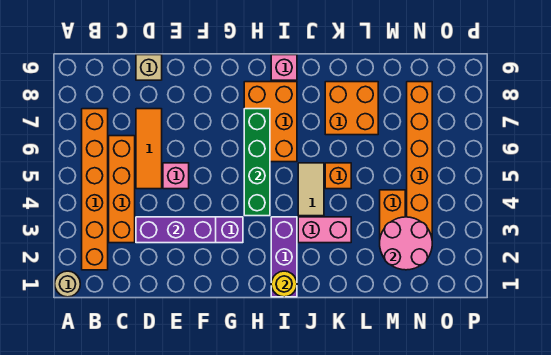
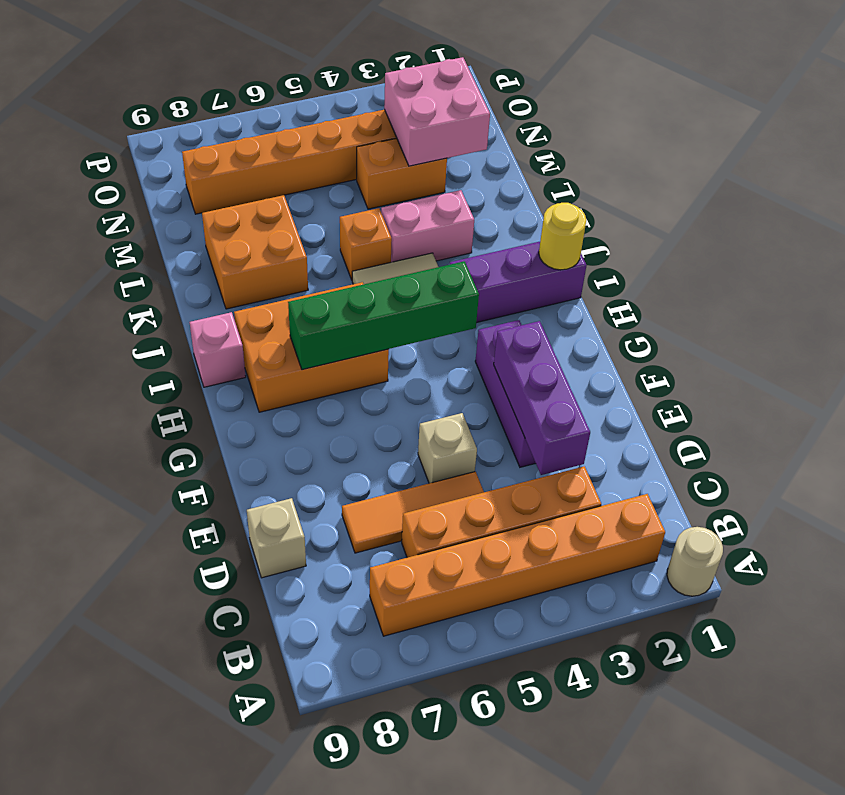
pink brick E5 level 1 -> tan brick E5 level 1
pink brick J3:K3 level 1 -> pink brick K3:K4 level 1
pink round brick M2:N3 level 2 -> pink brick M2:N3 level 2

